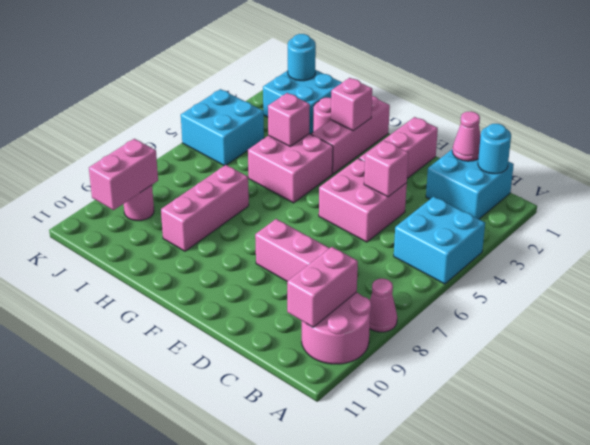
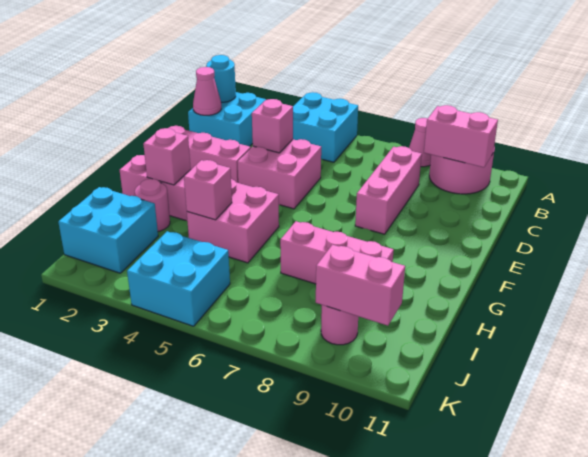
cyan round brick J1 level 2 -> none

